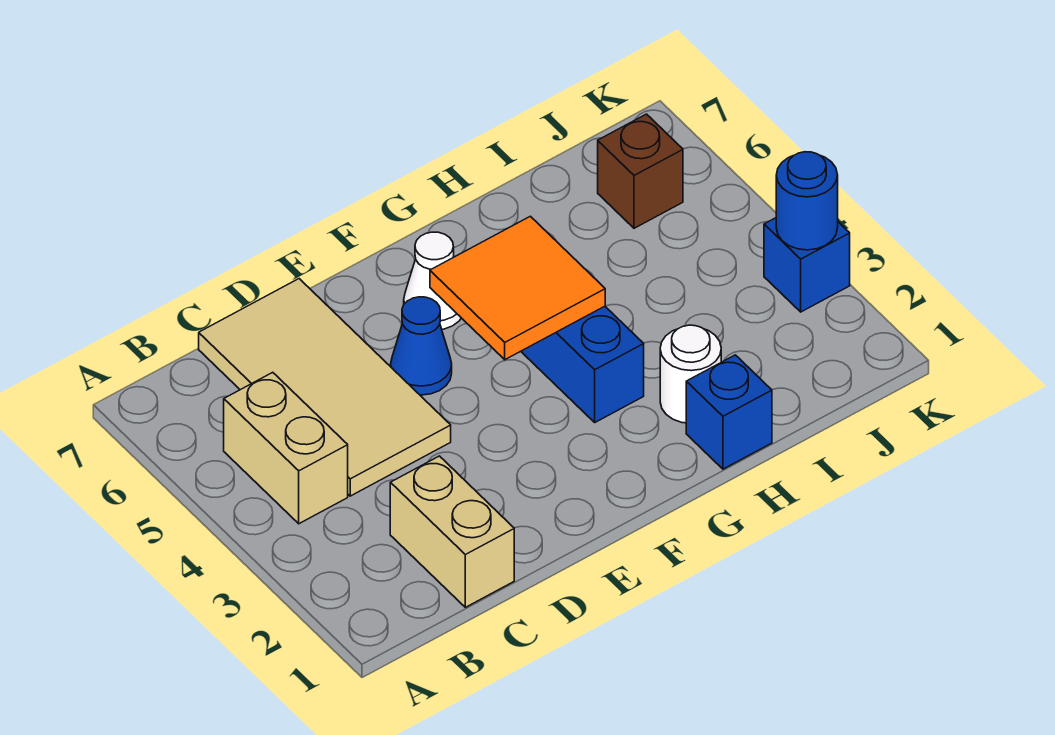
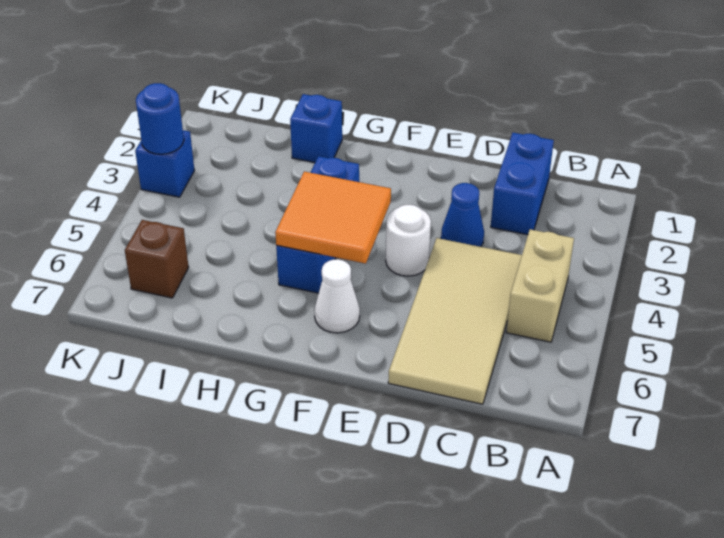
tan brick C1:C2 level 1 -> blue brick C1:C2 level 1
blue cone E5 level 1 -> blue cone D3 level 1
white round brick H2 level 1 -> white round brick E4 level 1

